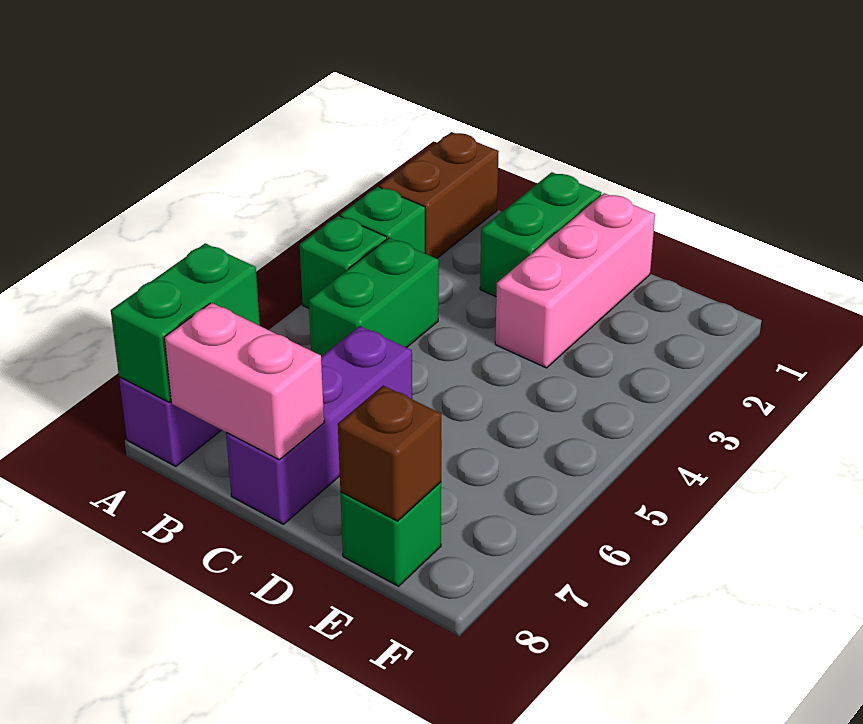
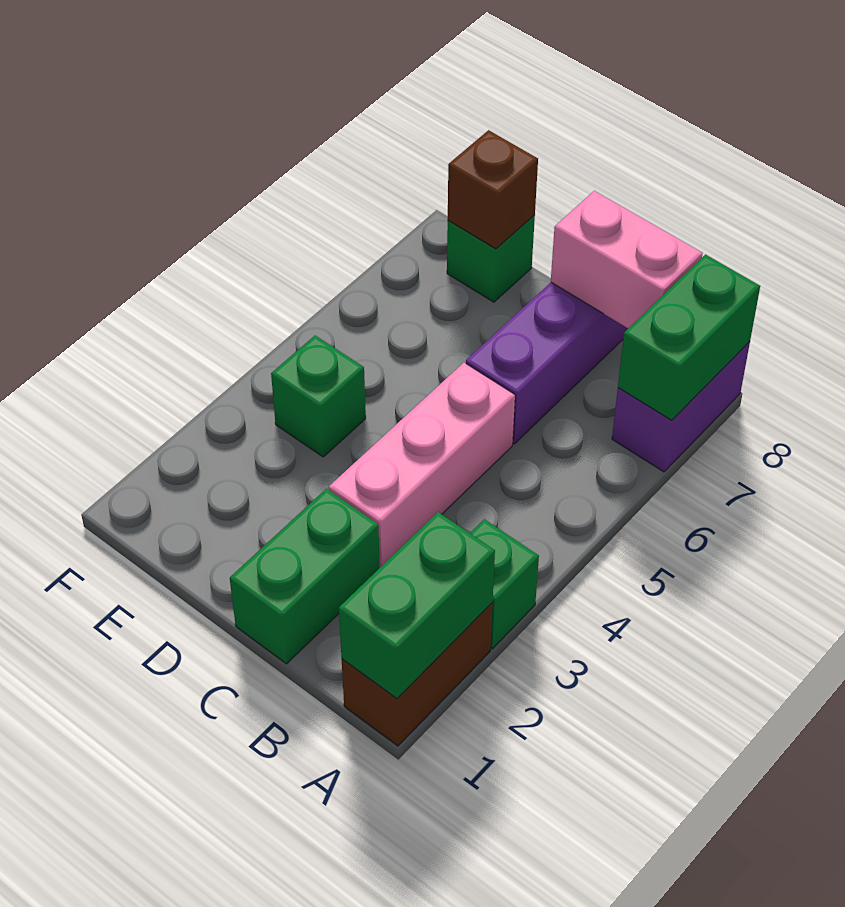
green brick A4 level 1 -> green brick E4 level 1
green brick B4:B5 level 1 -> green brick A1:A2 level 2
pink brick D1:D3 level 1 -> pink brick C3:C5 level 1

